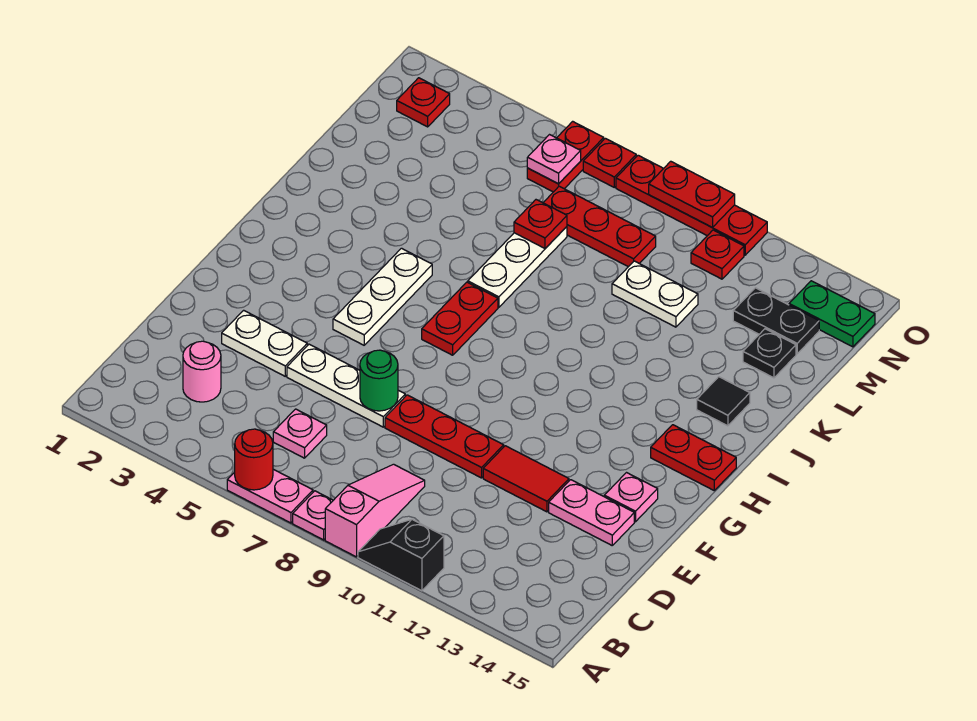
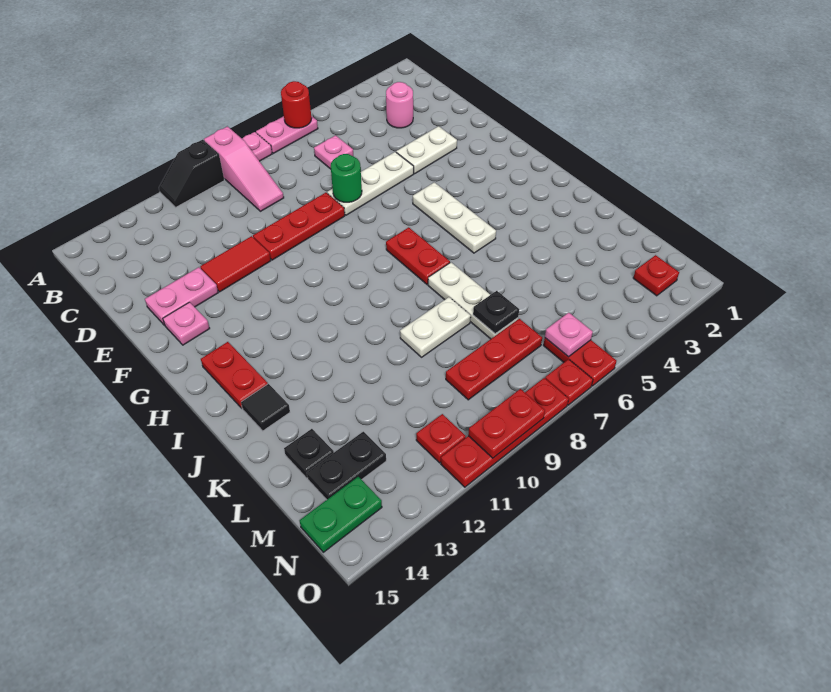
black slope A10:A11 level 1 top 11 -> black slope A10:A11 level 1 top 10
red plate H14:H15 level 1 -> red plate H14:I14 level 1
red plate L7 level 2 -> black plate L7 level 2
white plate L10:L11 level 1 -> white plate K8:K9 level 1

